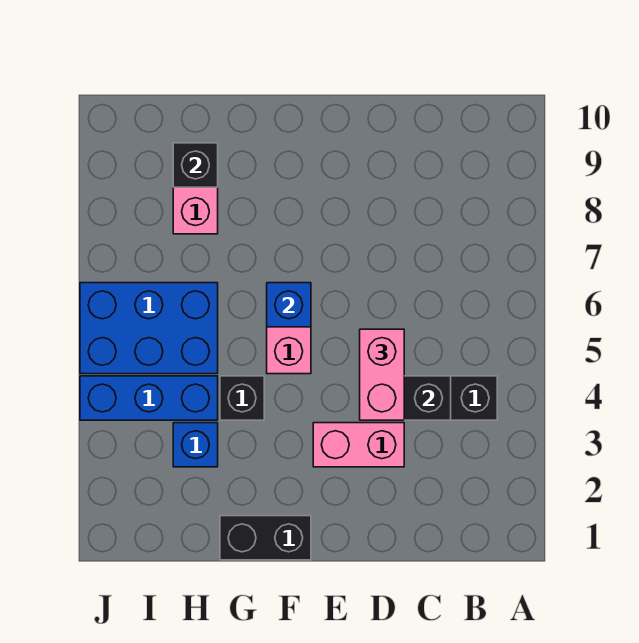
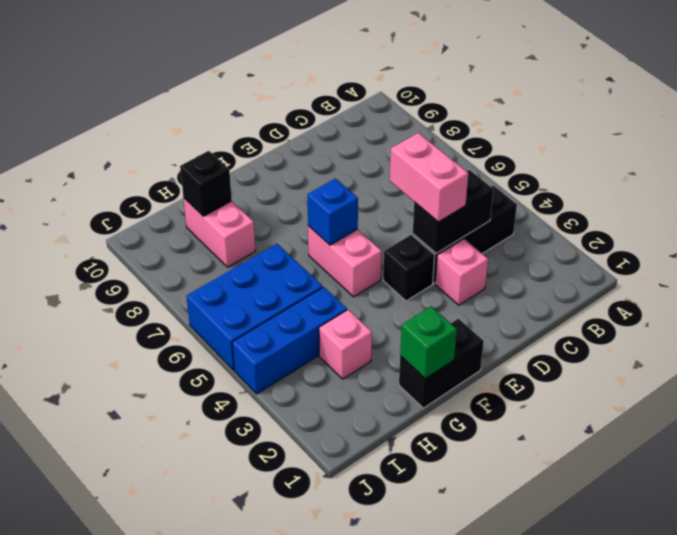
pink brick D3:E3 level 1 -> pink brick D3 level 1
none -> green brick G1 level 2
black brick G4 level 1 -> black brick E4 level 1
blue brick H3 level 1 -> pink brick H3 level 1

